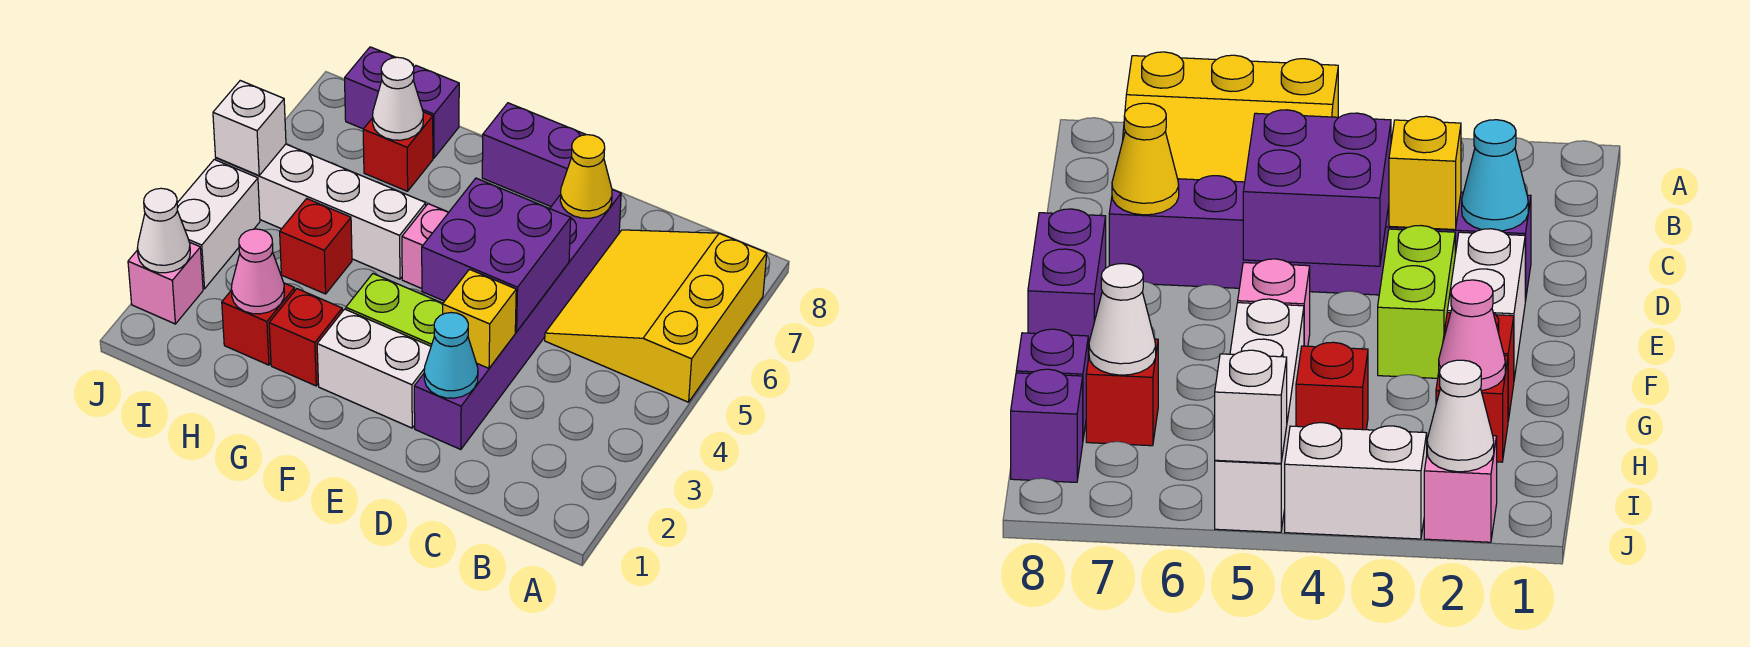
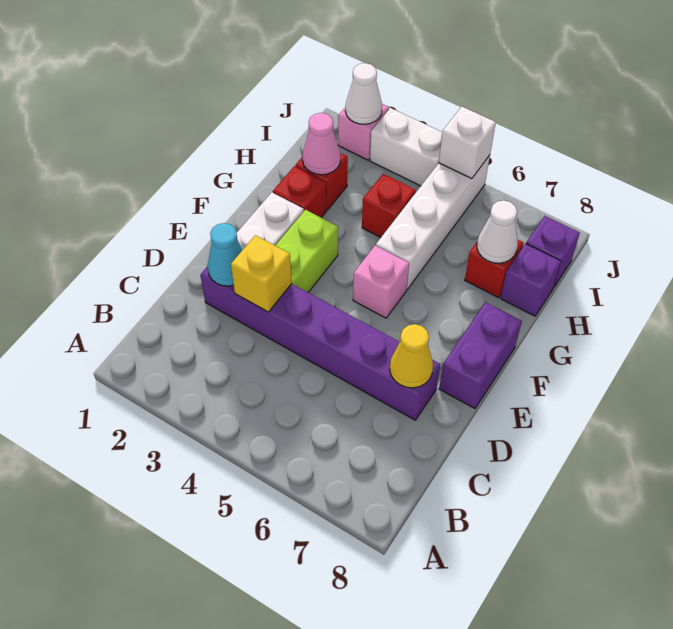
yellow slope A5:C7 level 1 top A -> none
purple brick D4:E5 level 2 -> none

